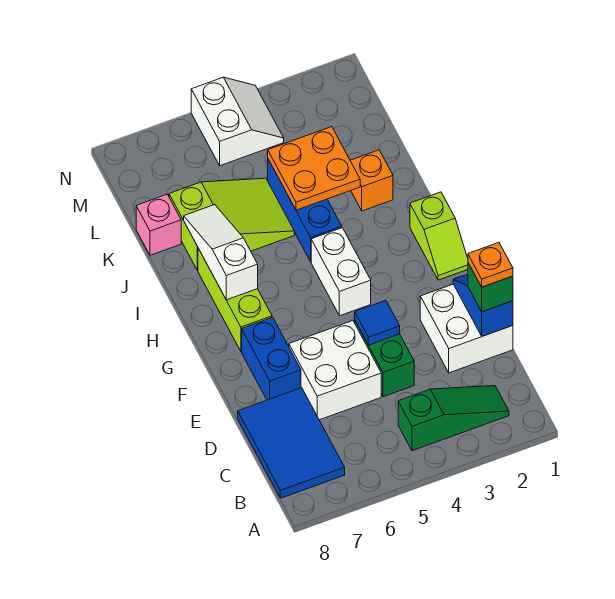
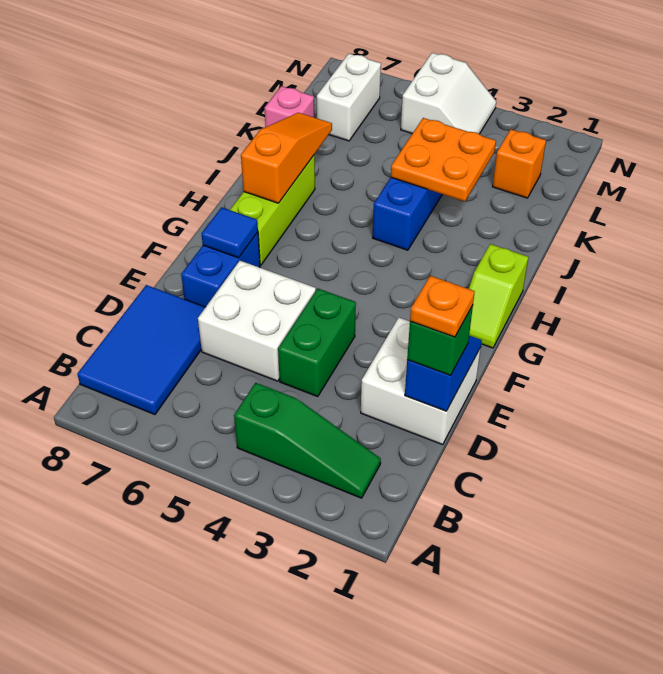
blue tile E4 level 2 -> blue tile F7 level 2
white brick G4:H4 level 1 -> white brick L7:M7 level 1
white slope H7:J7 level 2 top H -> orange slope H7:J7 level 2 top H
orange brick J2 level 1 -> orange brick L2 level 1
lime slope J5:K7 level 1 top 7 -> none

